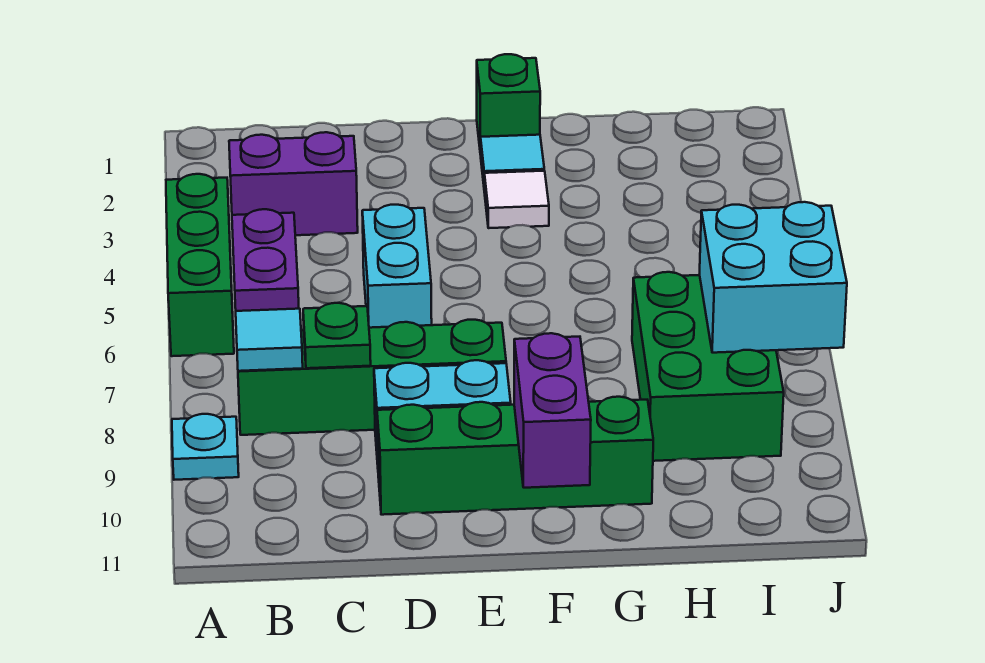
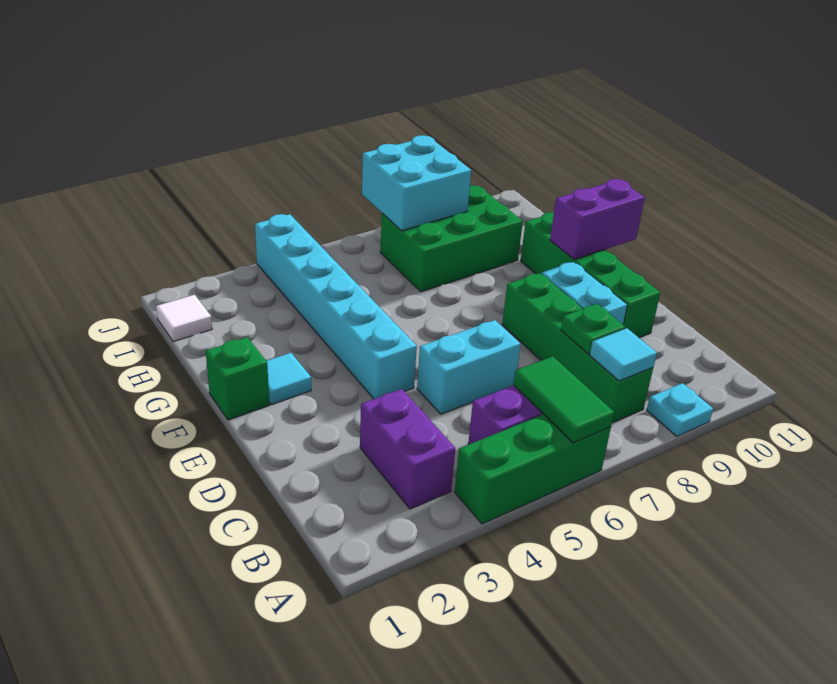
none -> green tile A6:B6 level 2
none -> cyan brick E4:J4 level 1
white tile F3 level 1 -> white tile I1 level 1

